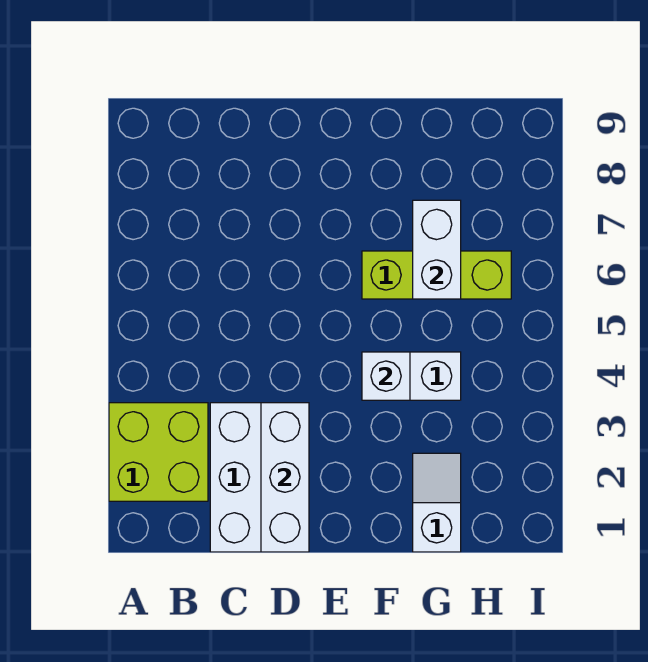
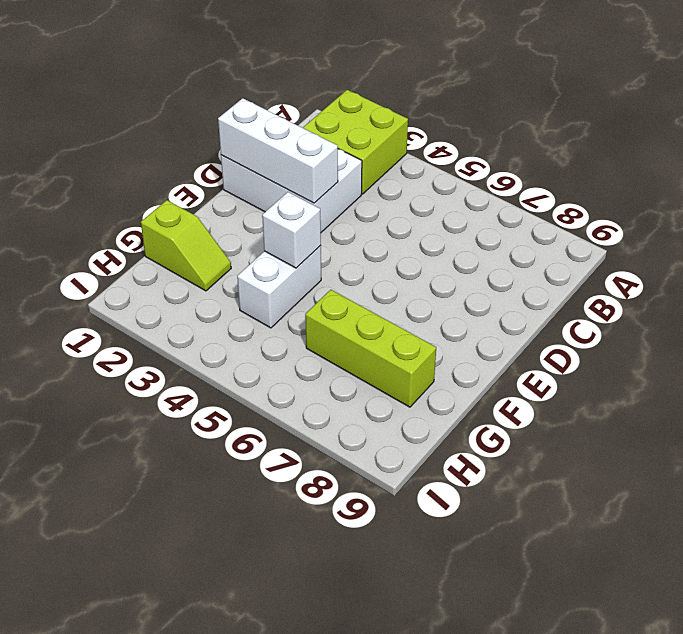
lime brick F6:H6 level 1 -> lime brick G6:G8 level 1
white slope G1:G2 level 1 top 1 -> lime slope G1:G2 level 1 top 1
white brick G6:G7 level 2 -> none

